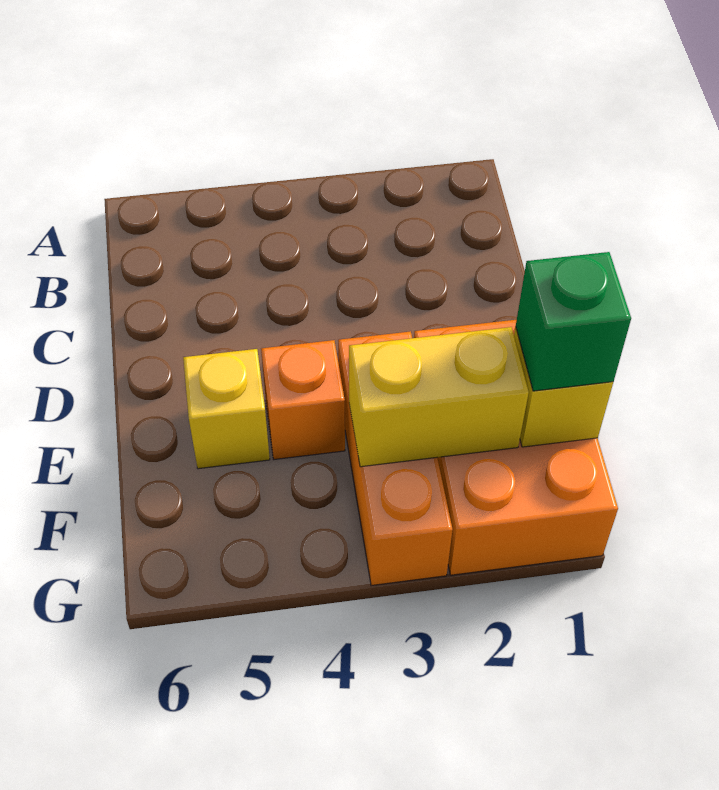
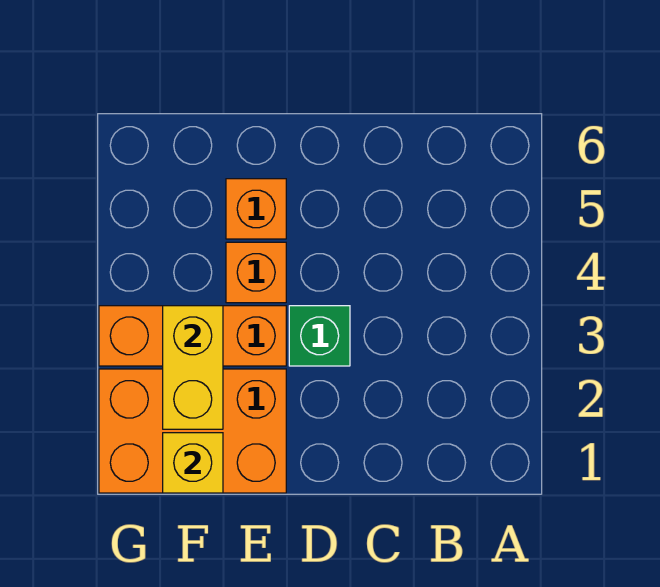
yellow brick E5 level 1 -> orange brick E5 level 1
green brick F1 level 3 -> green brick D3 level 1

